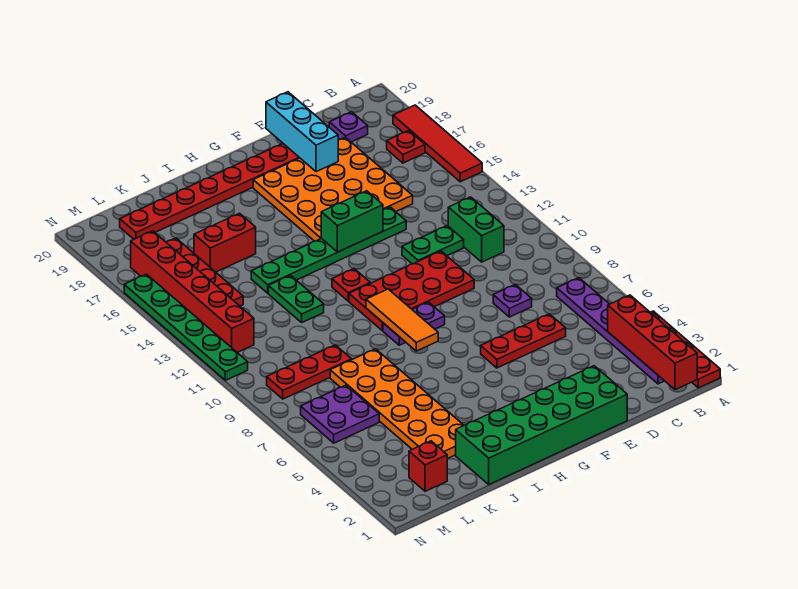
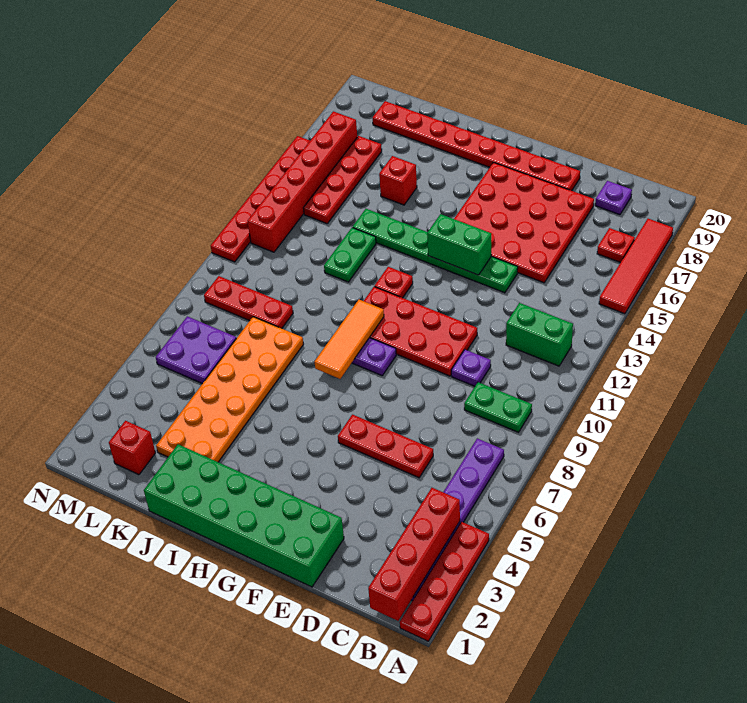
green brick C11:C12 level 1 -> green brick B12:C12 level 1
purple plate D8 level 1 -> purple plate D10 level 1
green plate D12:E12 level 1 -> green plate B9:C9 level 1
orange plate D15:G18 level 1 -> red plate D15:G18 level 1
cyan brick E18:E20 level 2 -> none
red brick J16:K16 level 1 -> red brick J16 level 1
green plate N11:N16 level 1 -> red plate N11:N16 level 1

